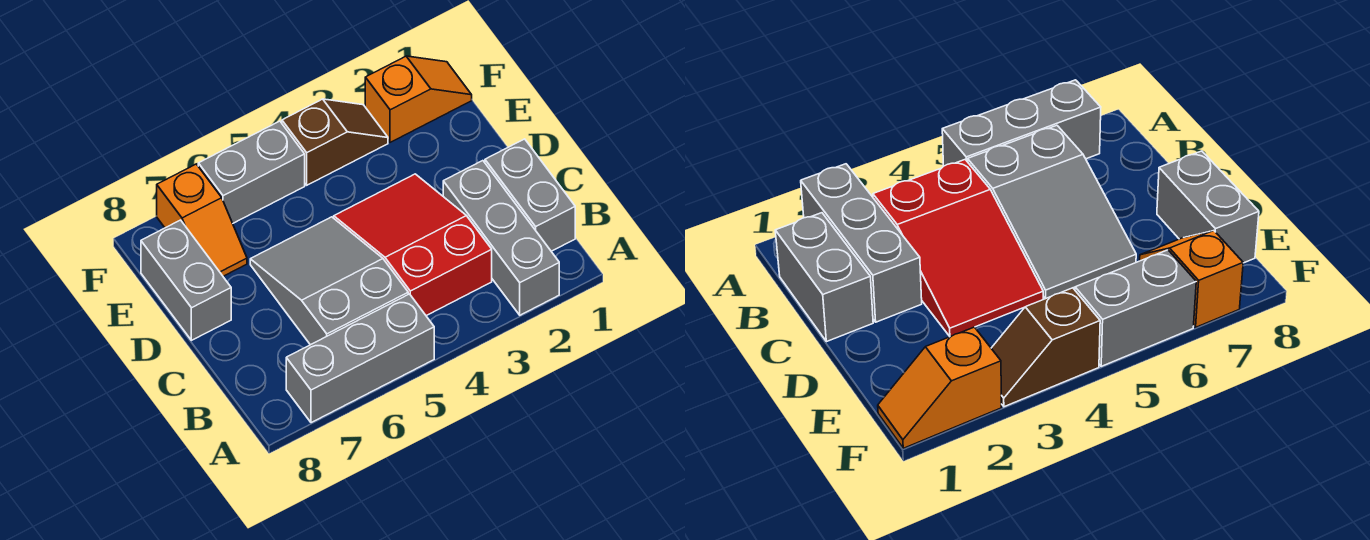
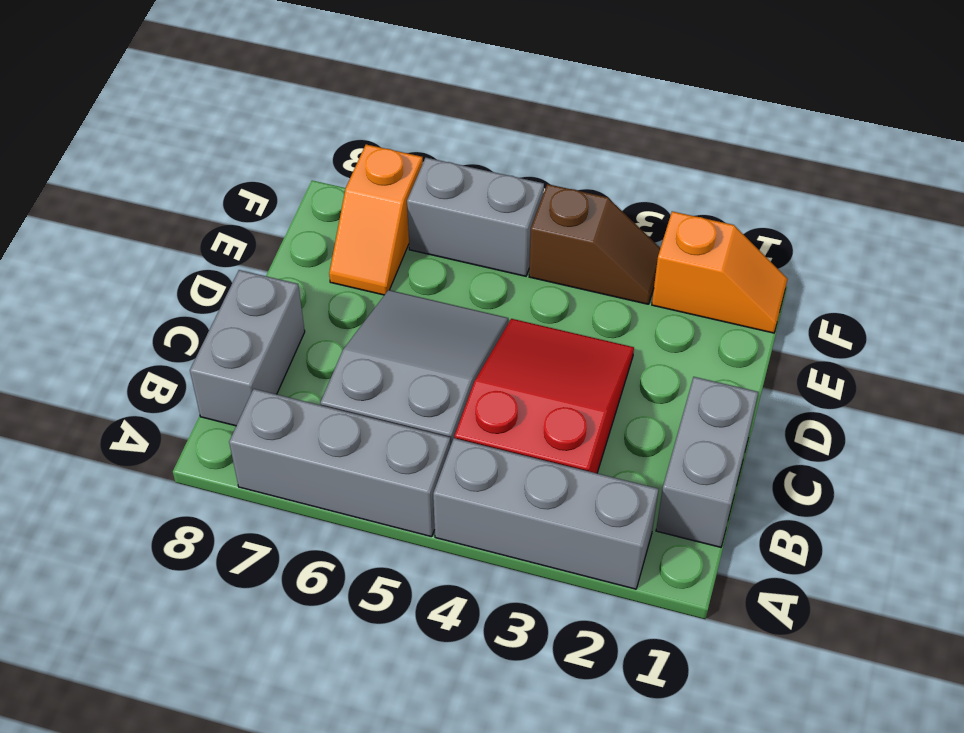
grey brick A2:C2 level 1 -> grey brick A2:A4 level 1
grey brick D8:E8 level 1 -> grey brick B8:C8 level 1

